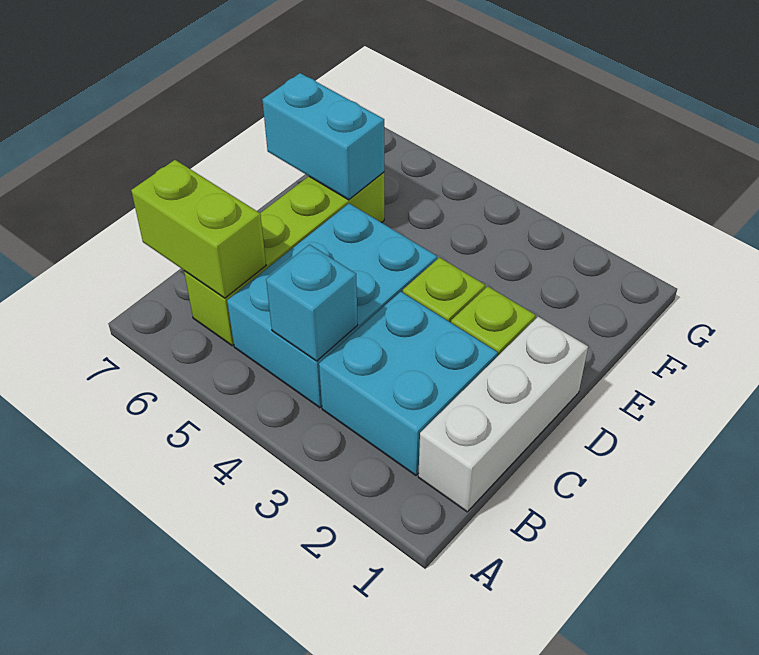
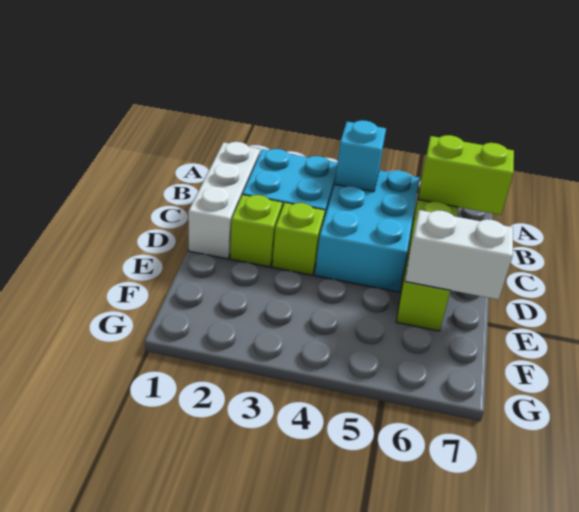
cyan brick E6:E7 level 2 -> white brick E6:E7 level 2

